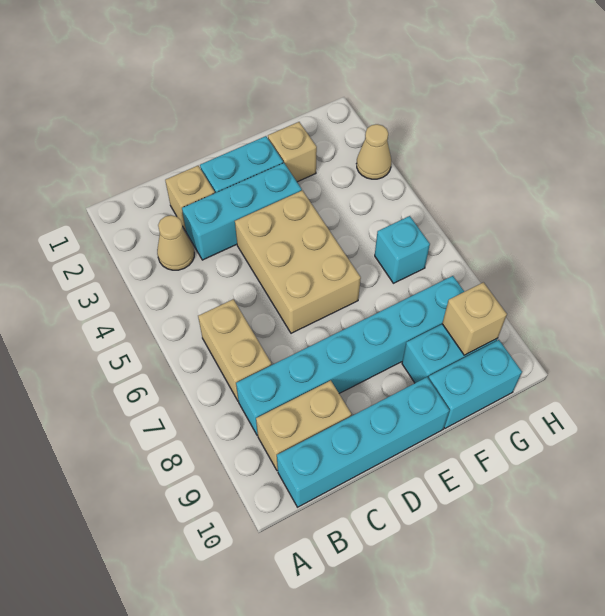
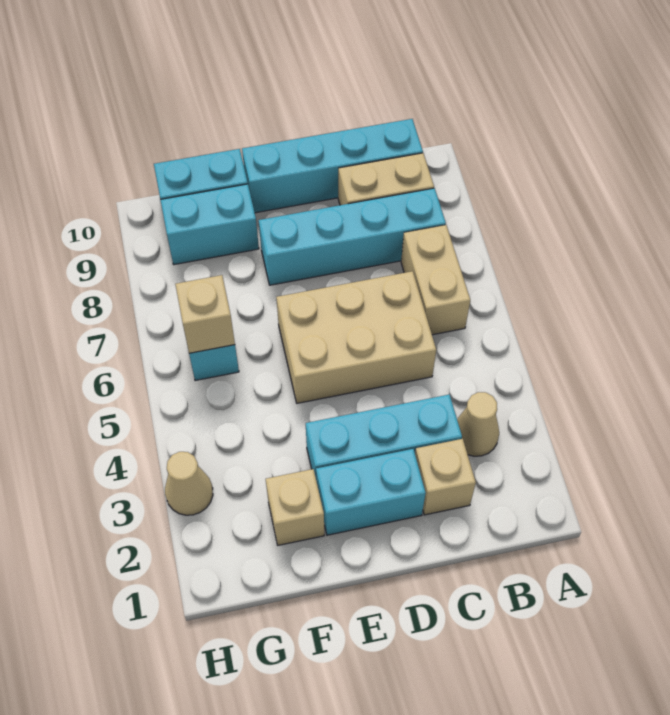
cyan brick B8:G8 level 1 -> cyan brick B8:E8 level 1
tan brick D4:E6 level 1 -> tan brick C5:E6 level 1
tan brick G9 level 2 -> tan brick G6 level 2

